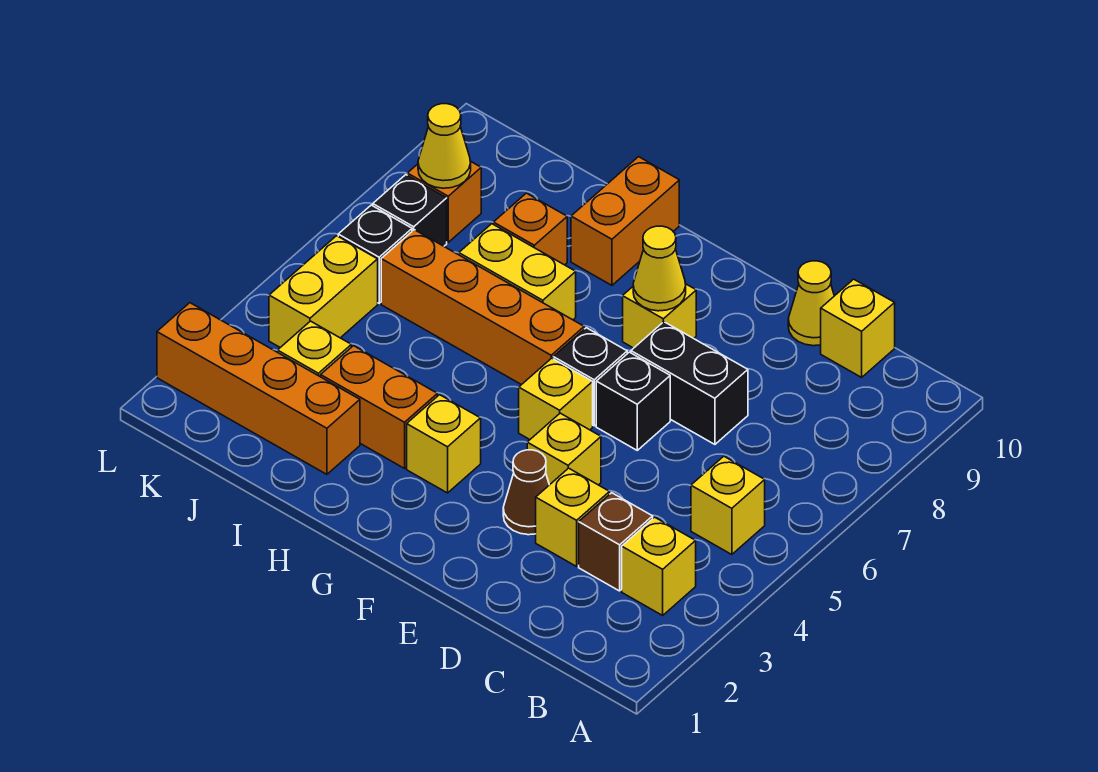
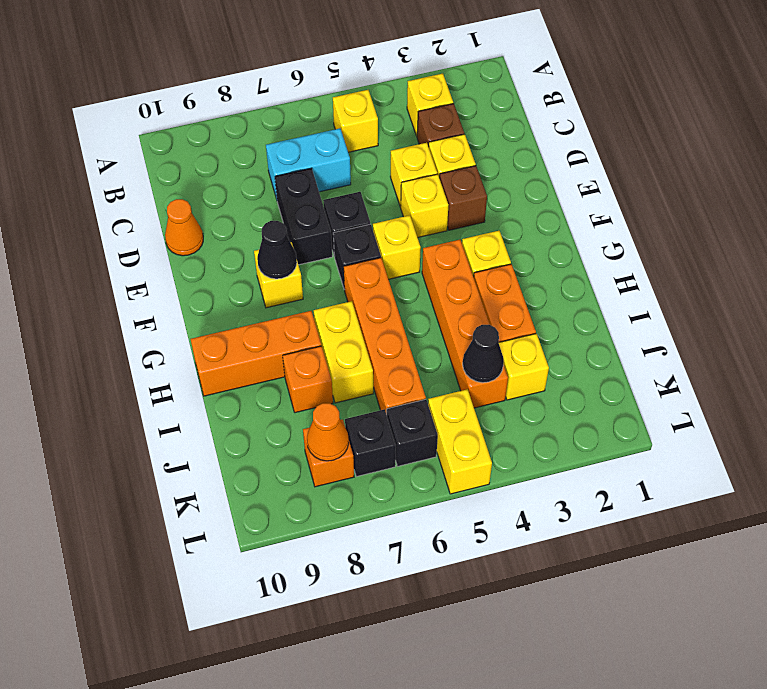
none -> cyan brick C6:C7 level 1
yellow brick C10 level 1 -> yellow brick D4 level 1
yellow cone D10 level 1 -> orange cone D10 level 1
brown cone E3 level 1 -> brown brick E3 level 1
yellow cone F8 level 2 -> black cone F8 level 2
orange brick H9:H10 level 1 -> orange brick H8:H10 level 1
orange brick I2:L2 level 1 -> orange brick G4:J4 level 1
none -> black cone J4 level 2
yellow brick K4:K5 level 1 -> yellow brick K5:L5 level 1
yellow cone K8 level 2 -> orange cone K8 level 2

